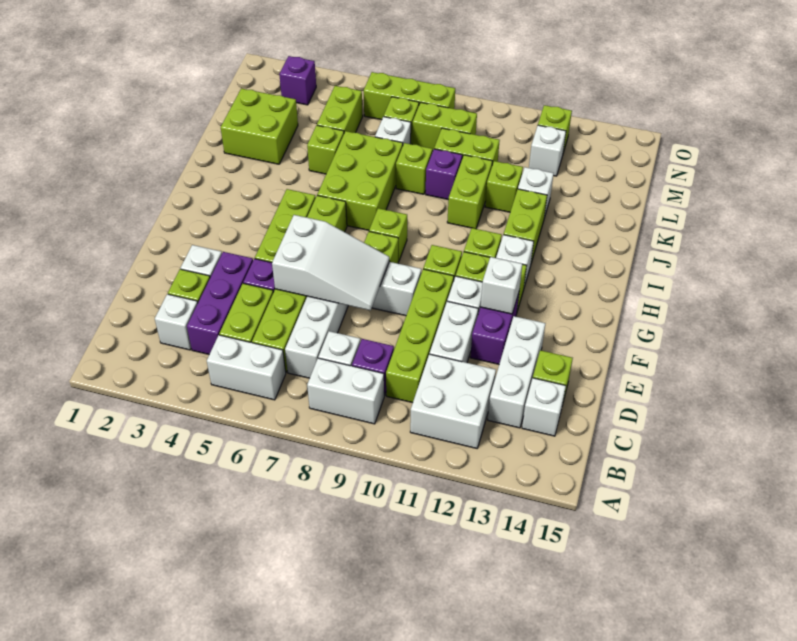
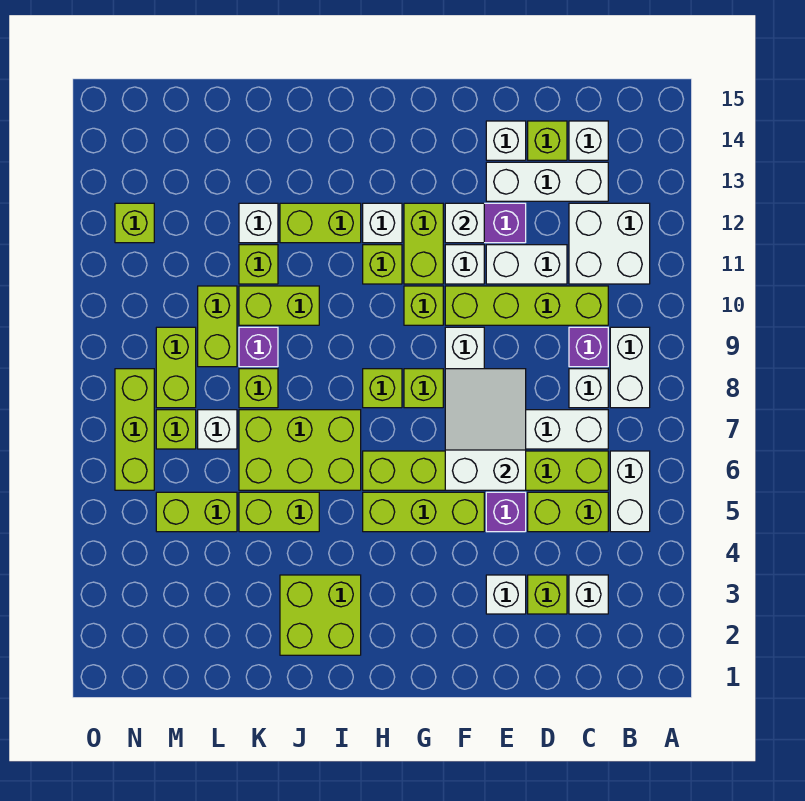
purple brick C4:E4 level 1 -> none
lime brick K2:L3 level 1 -> lime brick I2:J3 level 1
lime brick K5 level 1 -> lime brick J5:K5 level 1
white brick M12 level 1 -> white brick E14 level 1
purple brick N3 level 1 -> none

